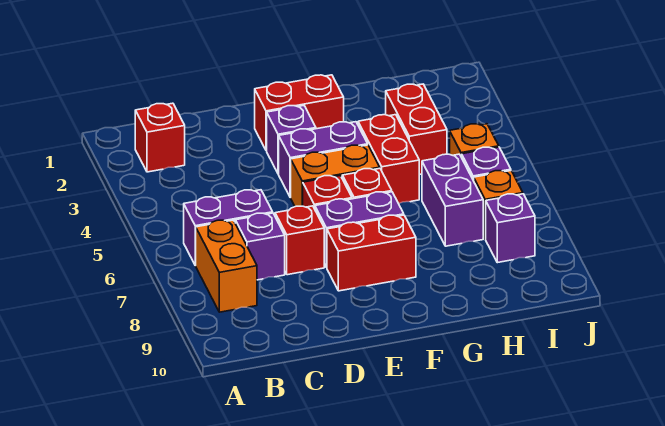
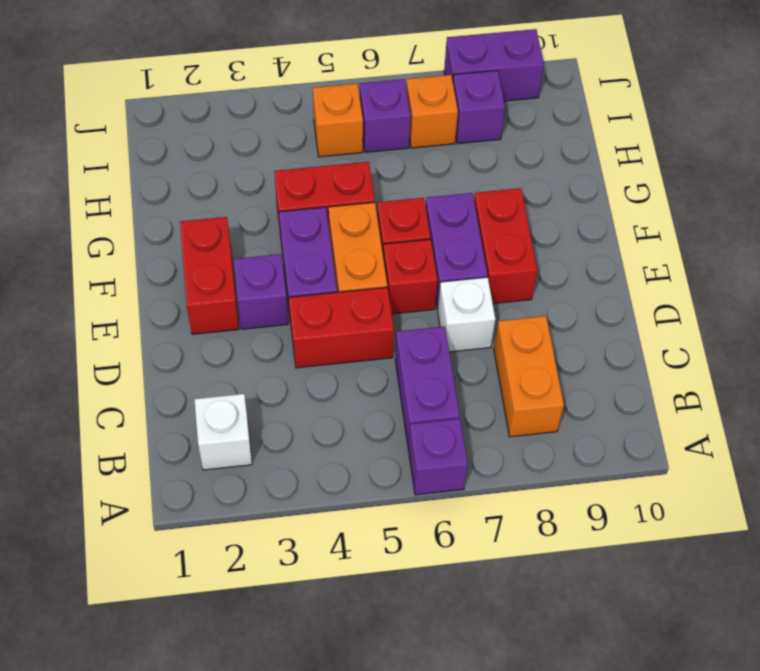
red brick B2 level 1 -> white brick B2 level 1
orange brick B7:B8 level 1 -> orange brick B8:C8 level 1
purple brick C7 level 1 -> purple brick A6 level 1
red brick D7 level 1 -> white brick D7 level 1
red brick H3:H4 level 1 -> red brick D4:D5 level 1
purple brick H6:H7 level 1 -> purple brick J8:J9 level 1

